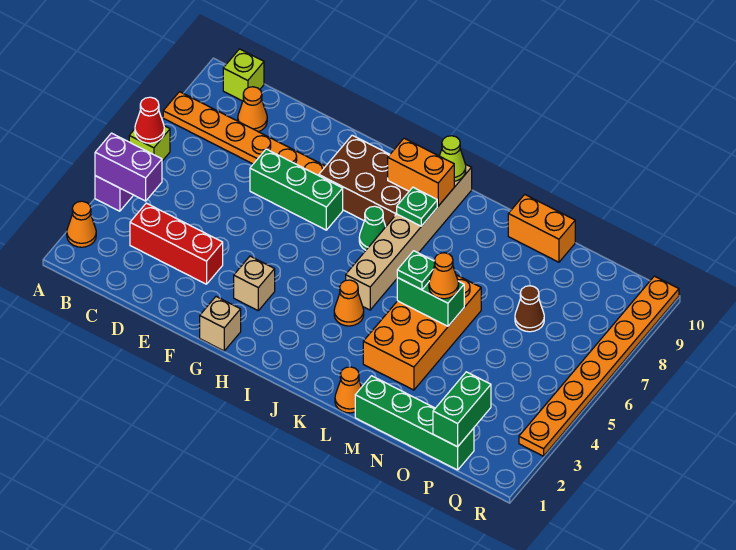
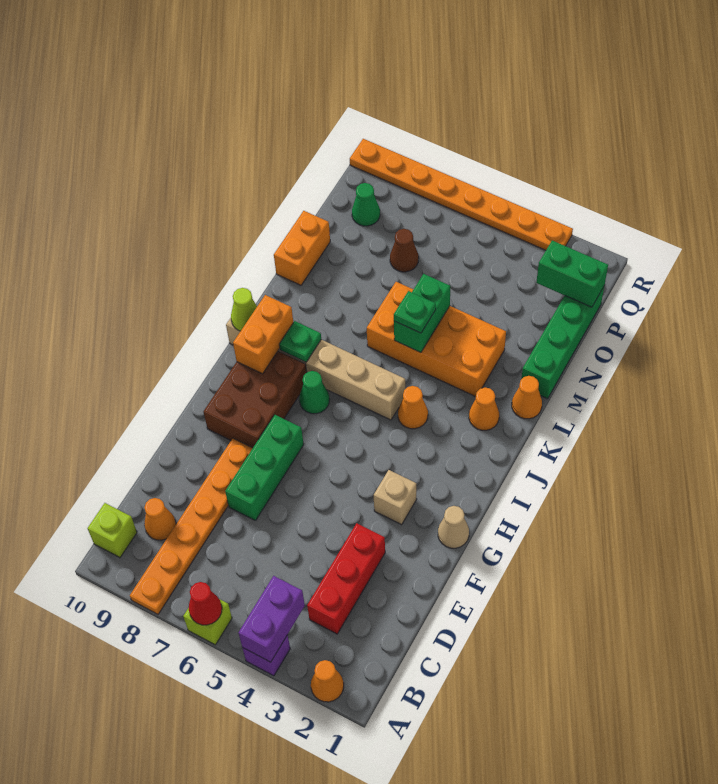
tan brick G1 level 1 -> tan cone G1 level 1
orange cone M5 level 3 -> orange cone K2 level 1
none -> green cone P9 level 1

